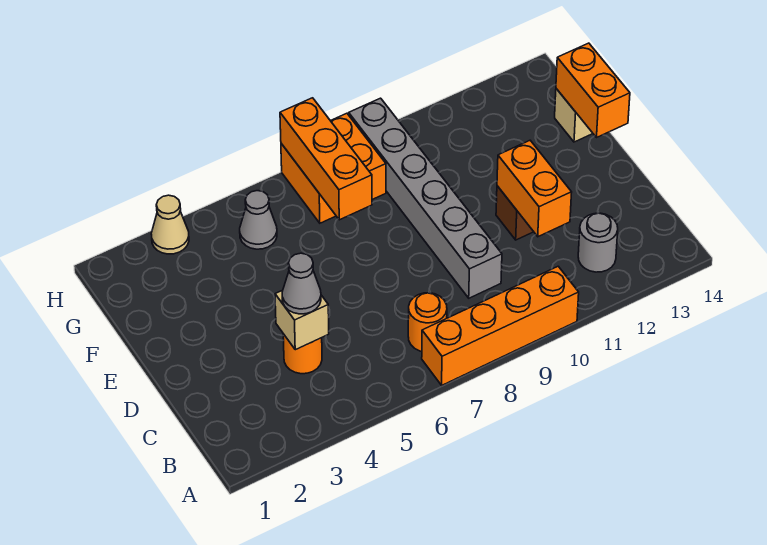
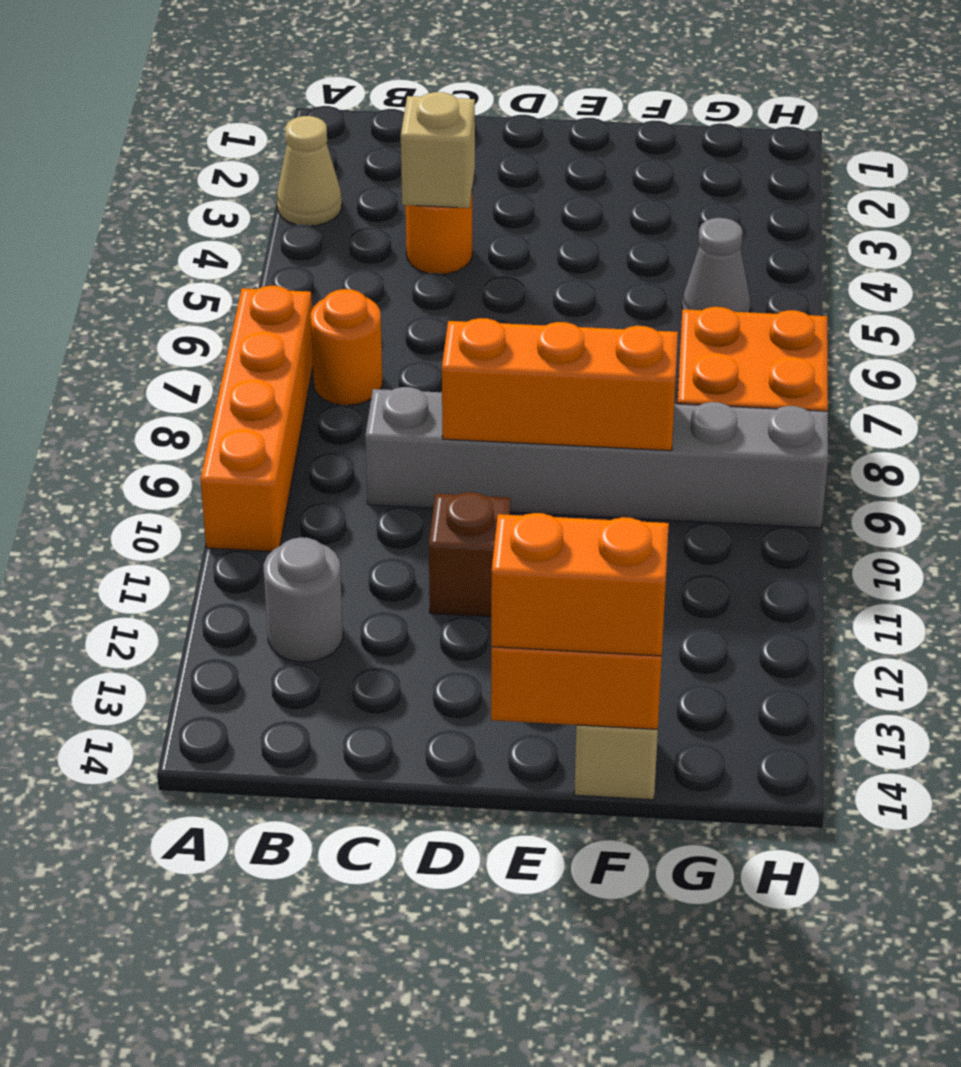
grey cone C4 level 3 -> none
orange brick C11:D11 level 2 -> orange brick E14:F14 level 3
orange brick F7:H7 level 2 -> orange brick D9:F9 level 2
tan cone H3 level 1 -> tan cone A3 level 1

